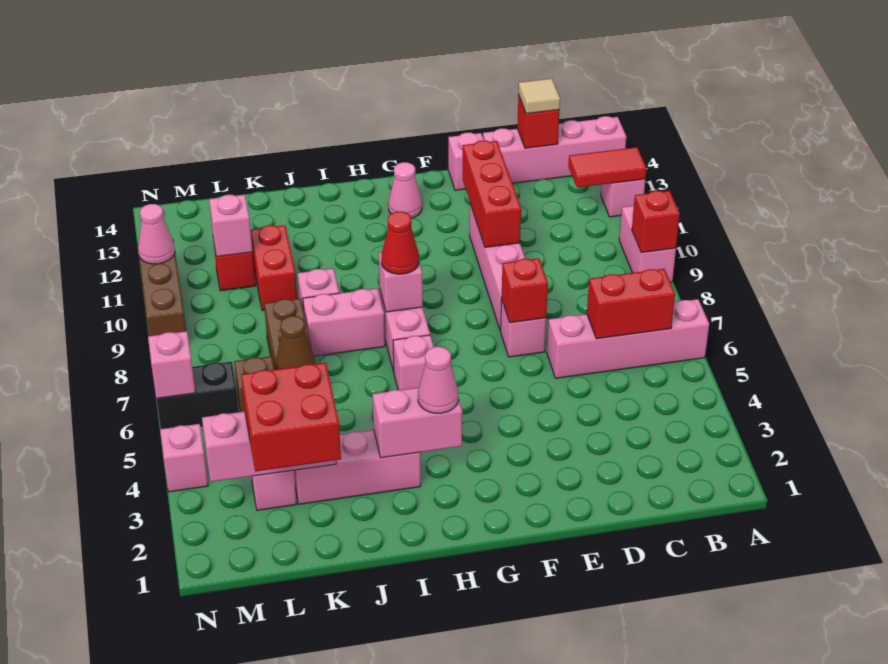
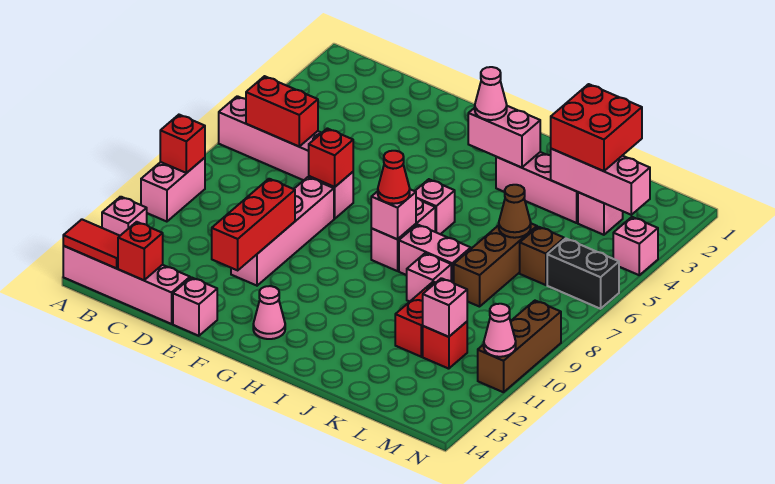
red tile A12:B12 level 2 -> red tile A14:B14 level 2
tan tile C14 level 3 -> none
pink brick N6 level 2 -> none

